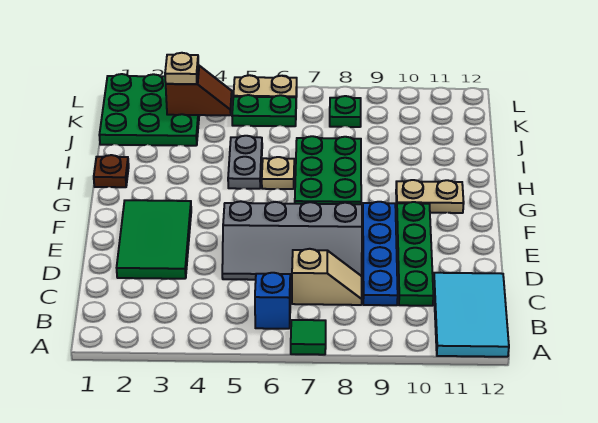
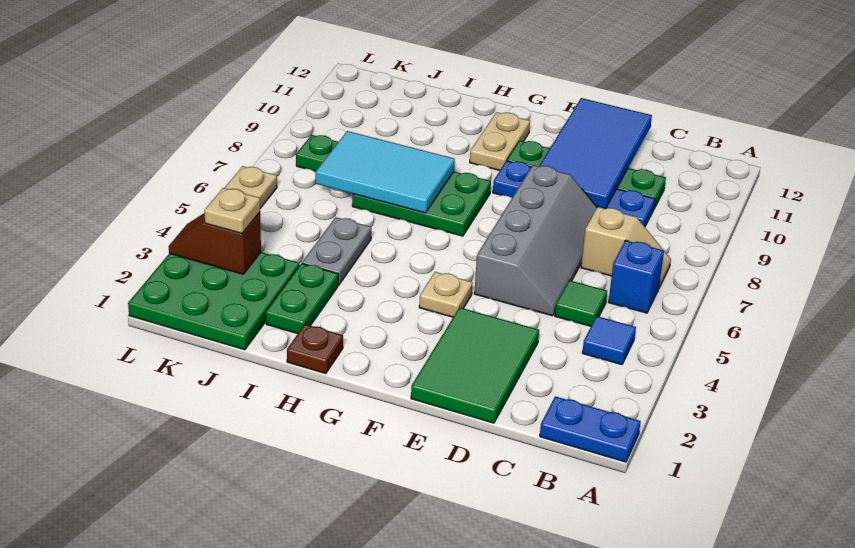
none -> blue plate A1:B1 level 1
green tile A7 level 1 -> green tile C5 level 1
cyan tile A11:C12 level 1 -> cyan tile H7:J8 level 2
none -> blue tile B4 level 1
tan slope C7:C8 level 1 top 7 -> tan slope B7:C7 level 1 top C
green tile D2:F3 level 1 -> green tile D1:E3 level 1
none -> blue tile D9:E12 level 2
grey plate H5:I5 level 1 -> grey plate I4:I5 level 1
tan plate H6 level 1 -> tan plate F4 level 1
brown slope K3:K4 level 2 top 3 -> brown slope K3:L3 level 2 top K
green plate K5:K6 level 1 -> green plate I2:I3 level 1

